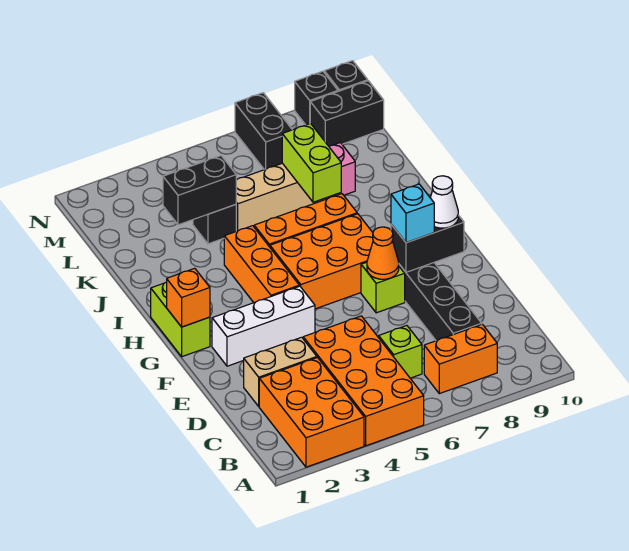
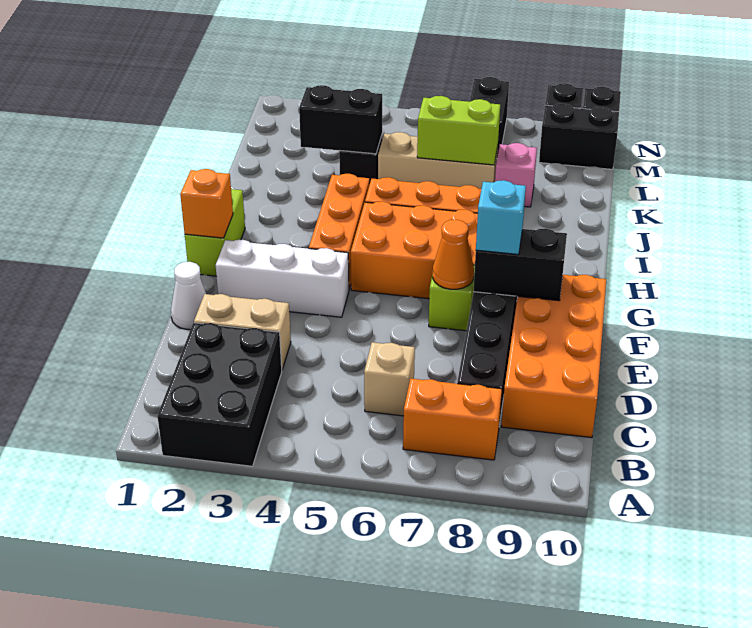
orange brick A2:C3 level 1 -> black brick A2:C3 level 1
orange brick A4:D5 level 1 -> orange brick C9:F10 level 1
lime brick C6 level 1 -> tan brick C6 level 1
white cone F9 level 3 -> white cone E1 level 1
lime brick J7:K7 level 2 -> lime brick K6:K7 level 2

